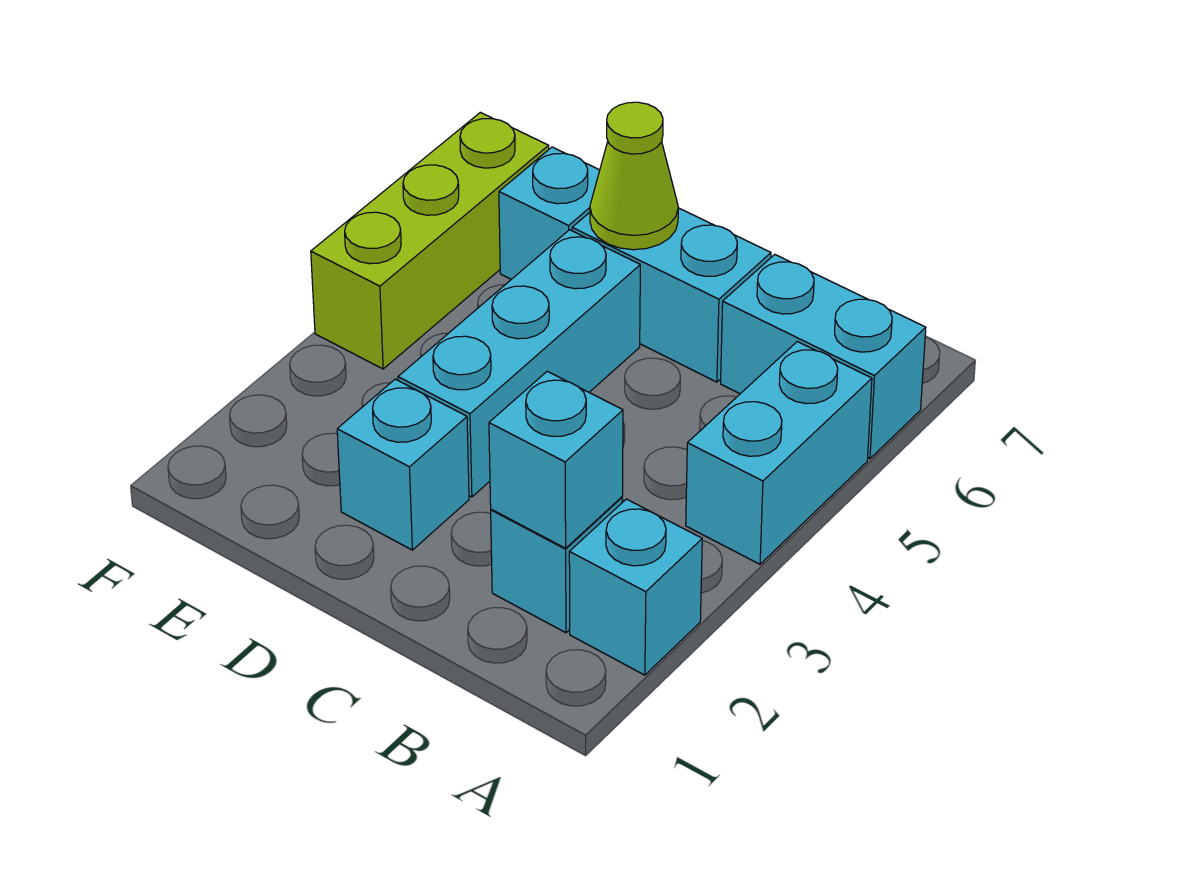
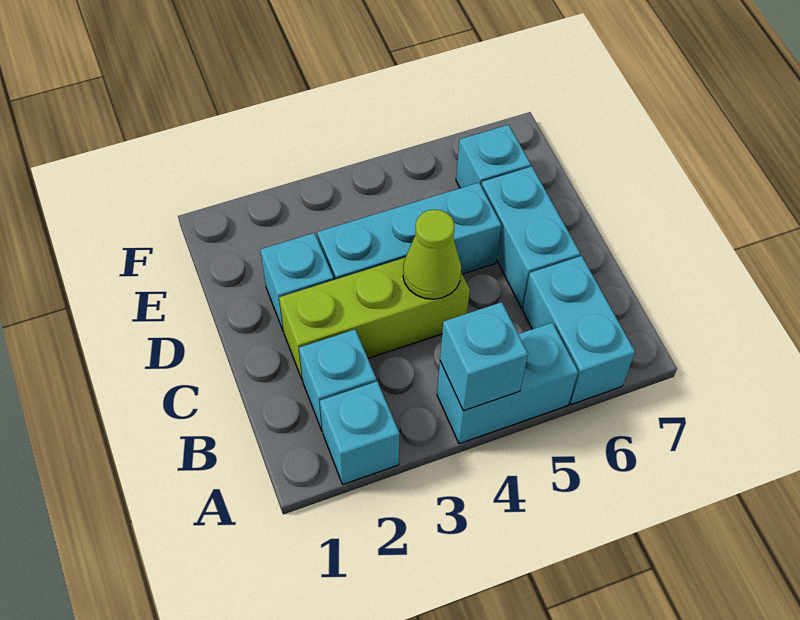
cyan brick B2 level 2 -> cyan brick A4 level 2
lime cone D6 level 2 -> lime cone C4 level 2
lime brick F4:F6 level 1 -> lime brick C2:C4 level 1

